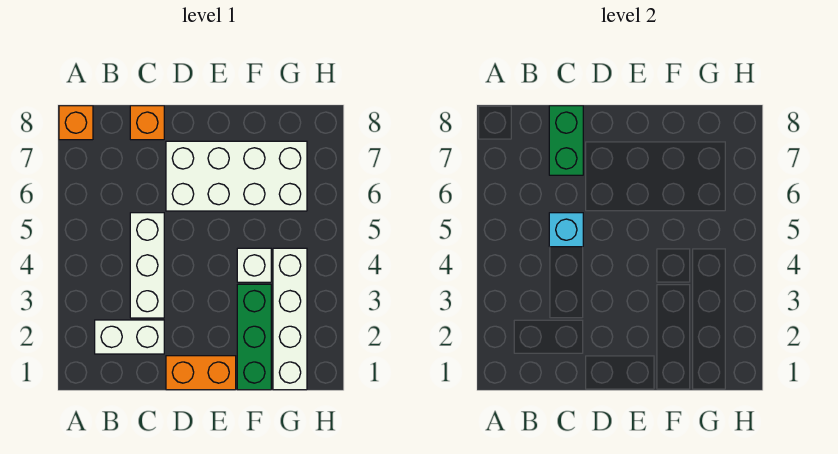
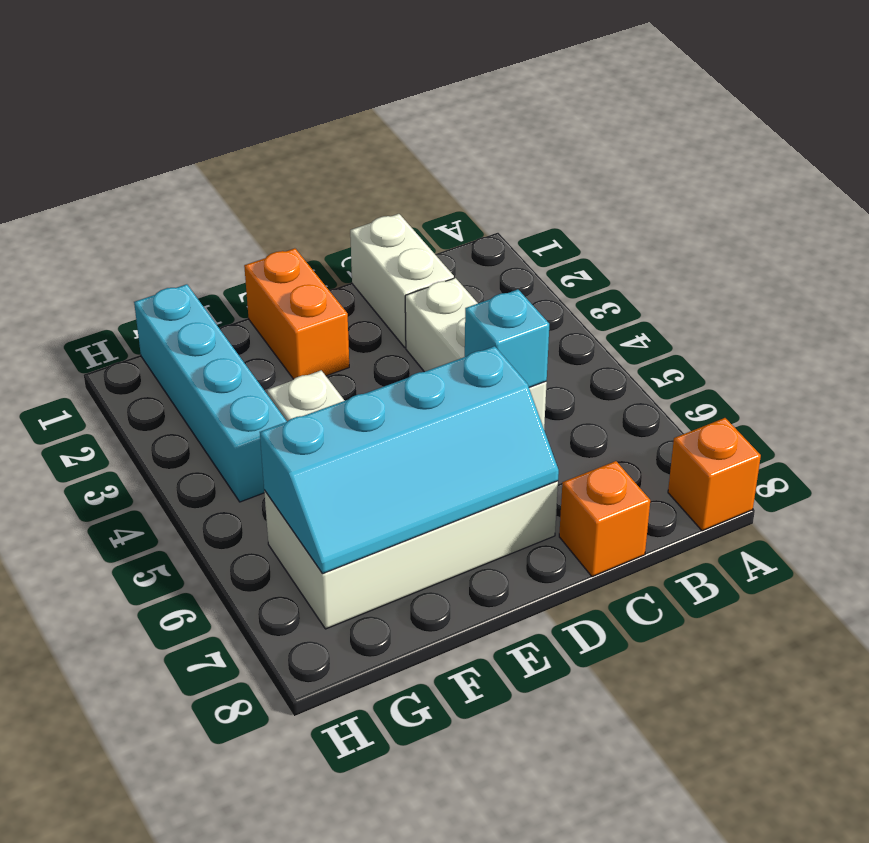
white brick B2:C2 level 1 -> white brick C1:C2 level 1
green brick C7:C8 level 2 -> none
orange brick D1:E1 level 1 -> orange brick E1:E2 level 1
none -> cyan slope D6:G7 level 2 top 6
green brick F1:F3 level 1 -> none
white brick G1:G4 level 1 -> cyan brick G1:G4 level 1

